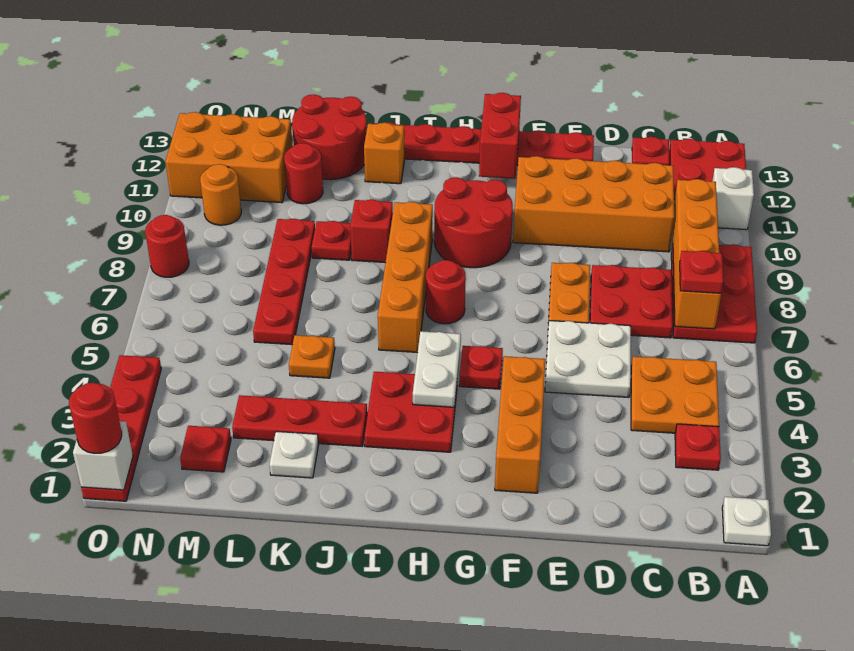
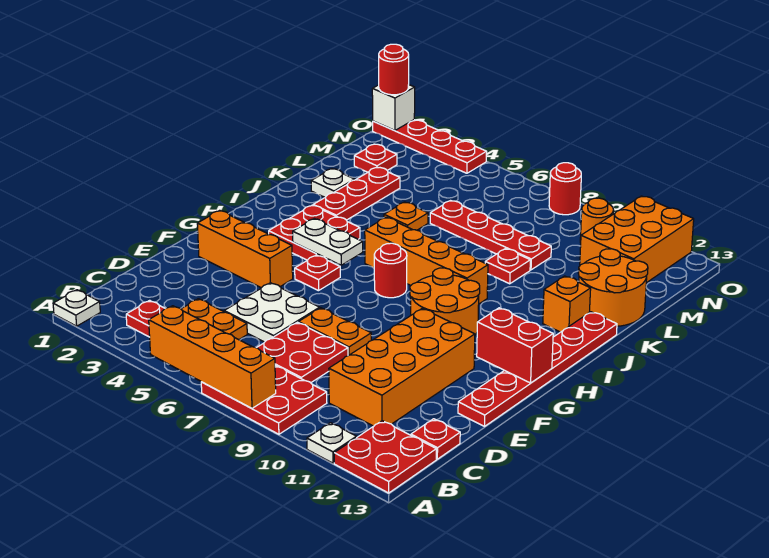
white brick A11 level 1 -> white plate A11 level 1
orange brick B7:B10 level 2 -> orange brick A5:A8 level 2
red plate B7 level 3 -> none
red round brick G9:H10 level 1 -> orange round brick G9:H10 level 1
red brick J9 level 1 -> none
red round brick K12:L13 level 1 -> orange round brick K12:L13 level 1
red round brick L11 level 1 -> none

